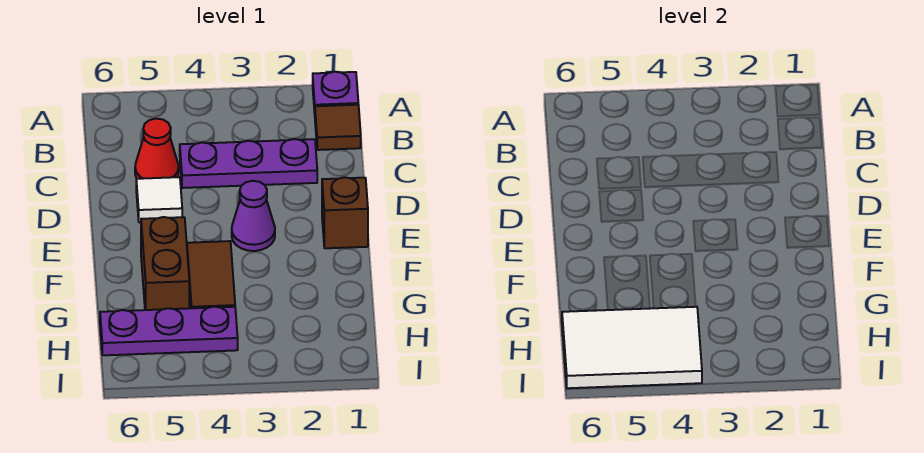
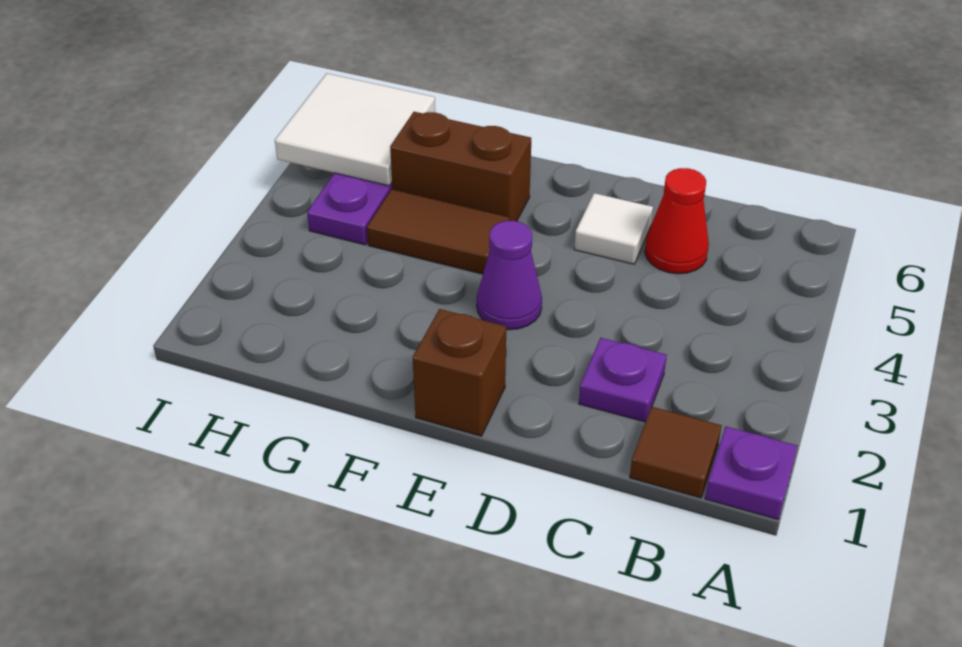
purple plate C2:C4 level 1 -> purple plate C2 level 1
white tile H4:I6 level 2 -> white tile H5:I6 level 2

